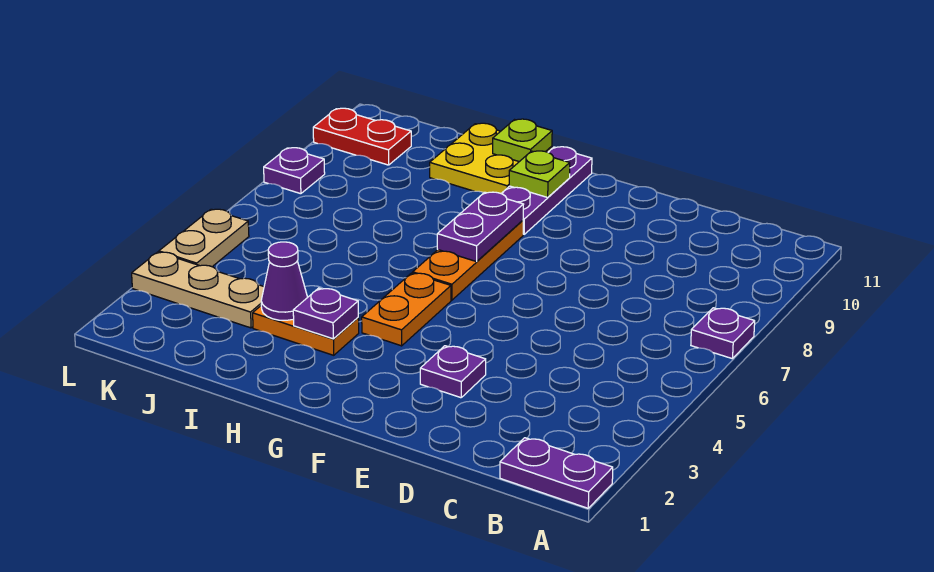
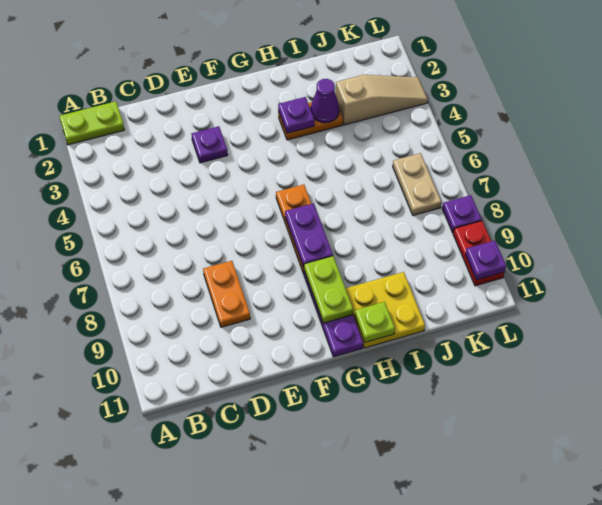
purple plate A1:B1 level 1 -> lime plate A1:B1 level 1
purple plate A7 level 1 -> purple plate L10 level 2
orange plate G4:G5 level 1 -> orange plate D8:D9 level 1
lime plate G10 level 2 -> lime plate G9:G10 level 2
tan plate J3:L3 level 1 -> tan slope J3:L3 level 1 top J
red plate K10:L10 level 1 -> red plate L9:L10 level 1
tan plate L4:L5 level 1 -> tan plate K6:K7 level 1

